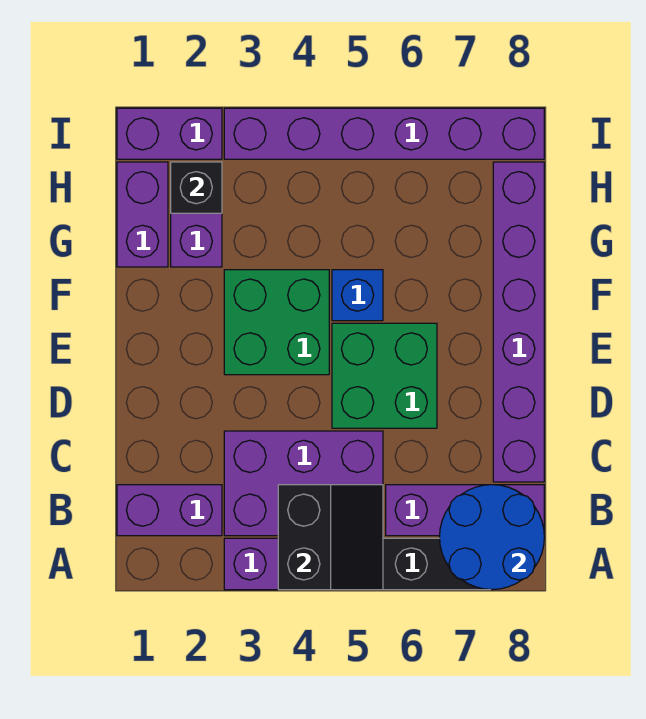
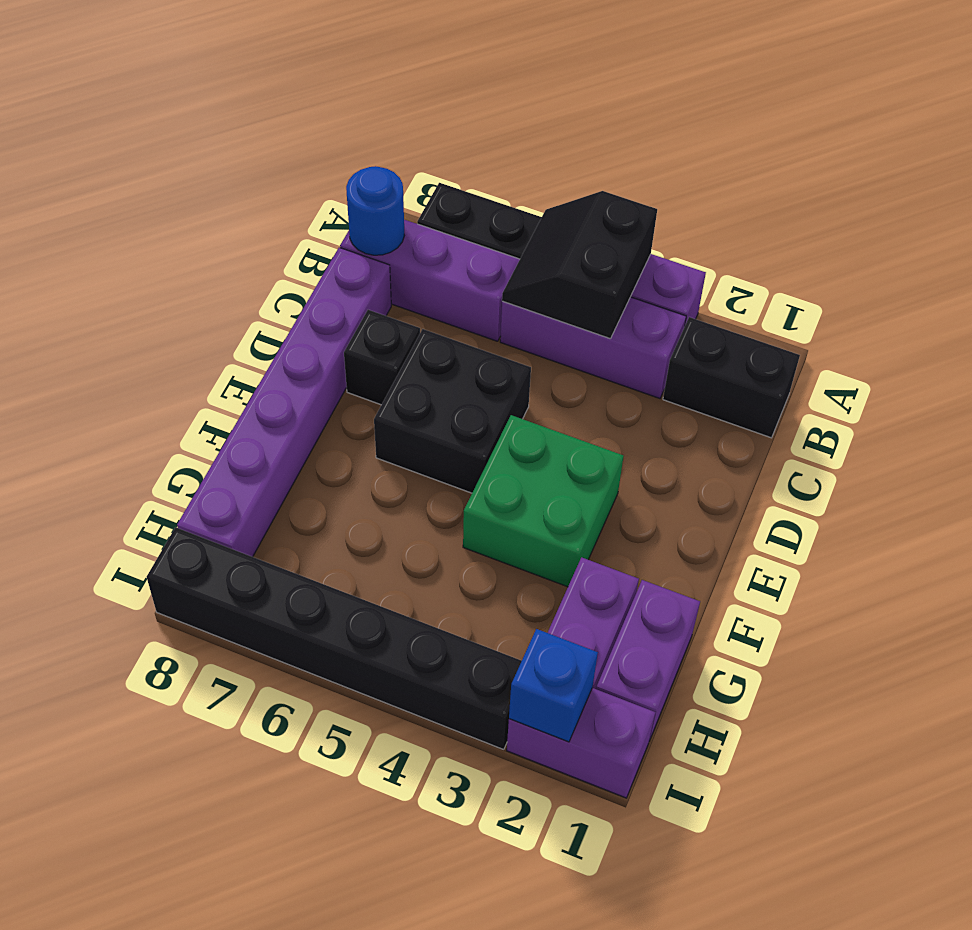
blue round brick A7:B8 level 2 -> blue round brick B8 level 2
purple brick B1:B2 level 1 -> black brick B1:B2 level 1
purple brick B3:C5 level 1 -> purple brick B3:B5 level 1
green brick D5:E6 level 1 -> black brick D5:E6 level 1
blue brick F5 level 1 -> blue brick I2 level 2
black brick H2 level 2 -> black brick D7 level 1
purple brick I3:I8 level 1 -> black brick I3:I8 level 1

